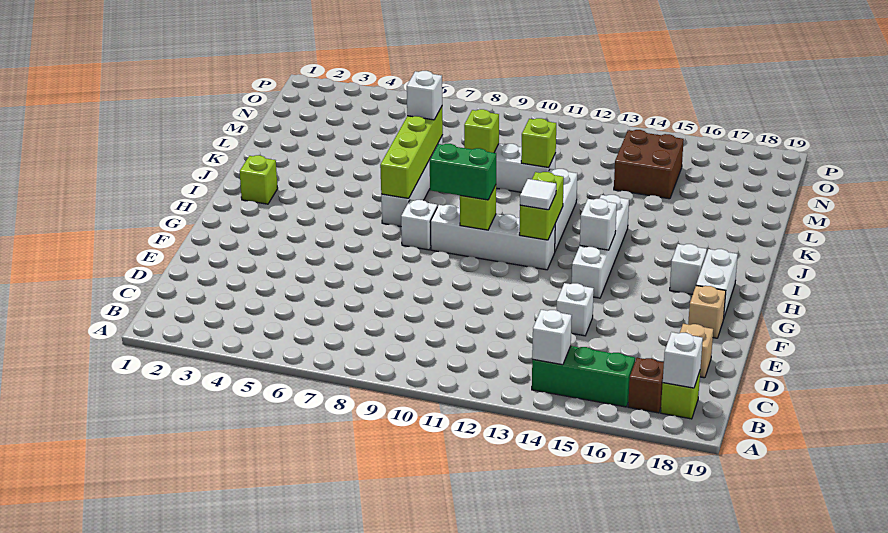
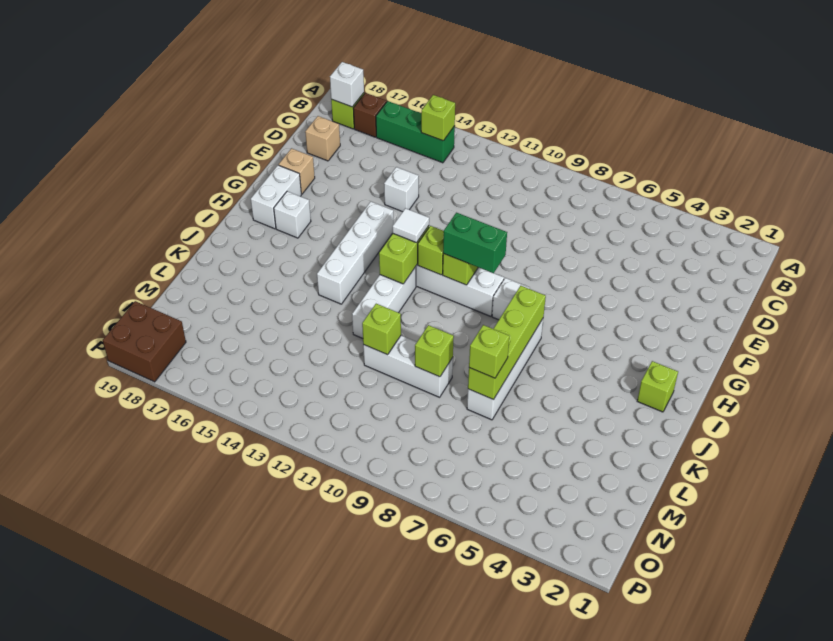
white brick B14 level 2 -> lime brick B14 level 2
none -> lime brick H11 level 2
white brick H14 level 2 -> none
white brick L7 level 3 -> lime brick L7 level 3
brown brick M14:N15 level 1 -> brown brick O18:P19 level 1

